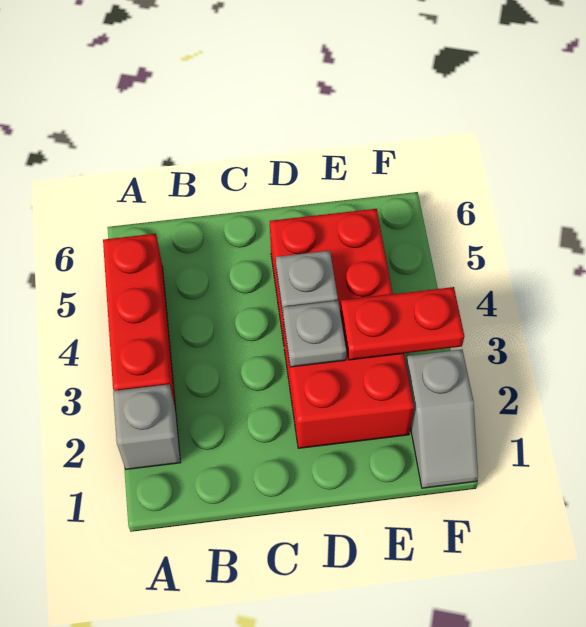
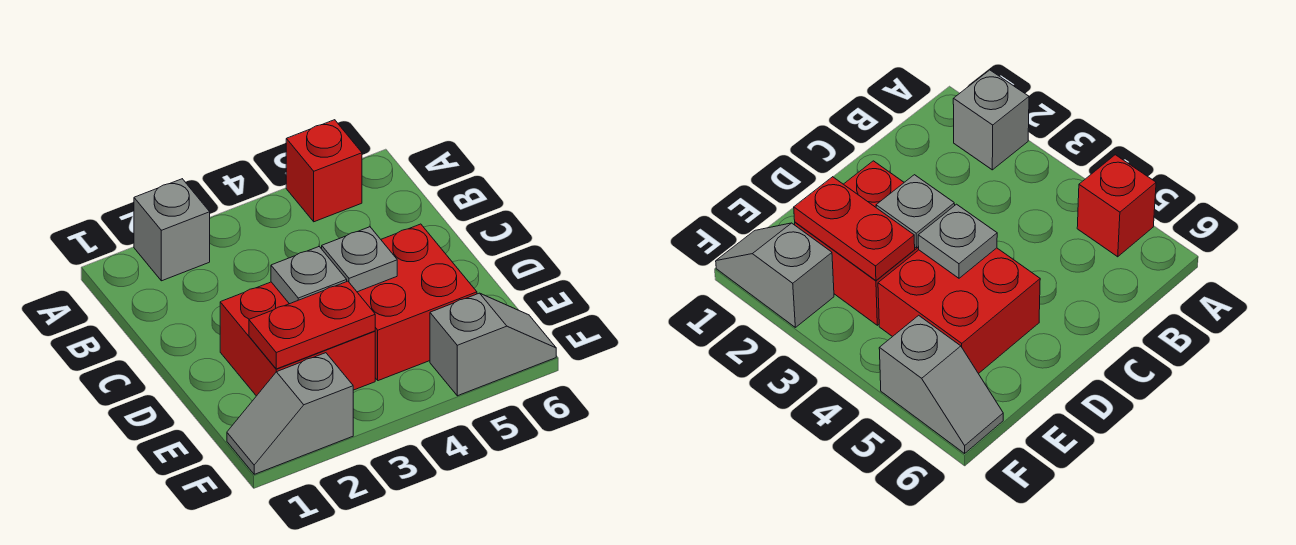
red brick A3:A5 level 1 -> red brick A5 level 1
red plate E3:F3 level 2 -> red plate E2:E3 level 2
none -> grey slope F5:F6 level 1 top 5

